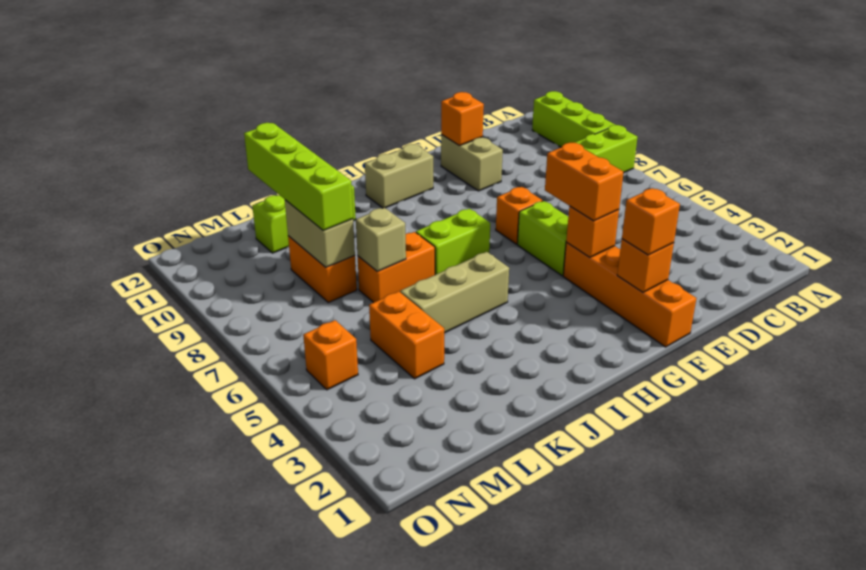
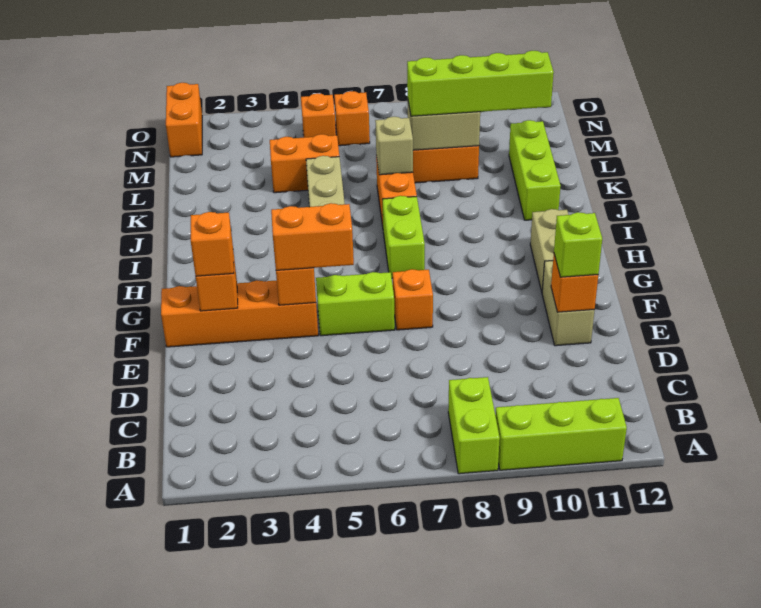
tan brick E10:E11 level 1 -> tan brick E11:F11 level 1
none -> lime brick E11 level 3
none -> orange brick N1:O1 level 1
none -> orange brick N6 level 1

